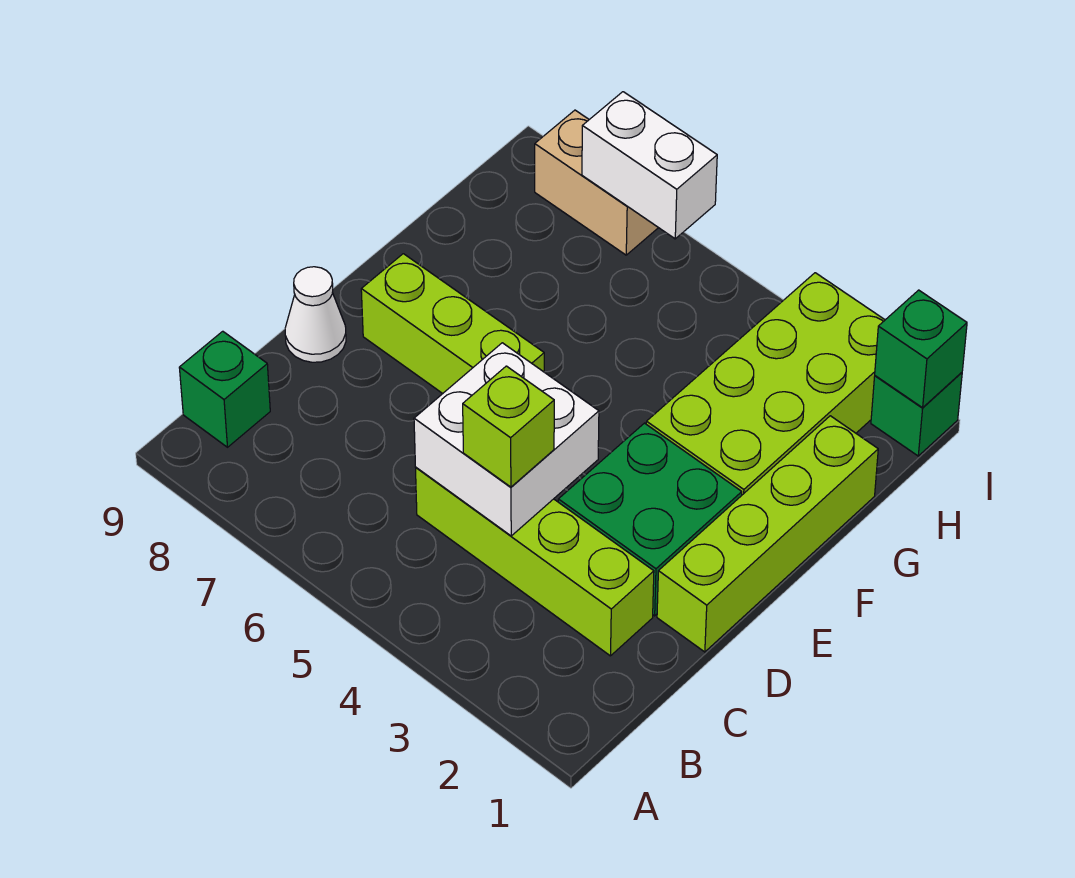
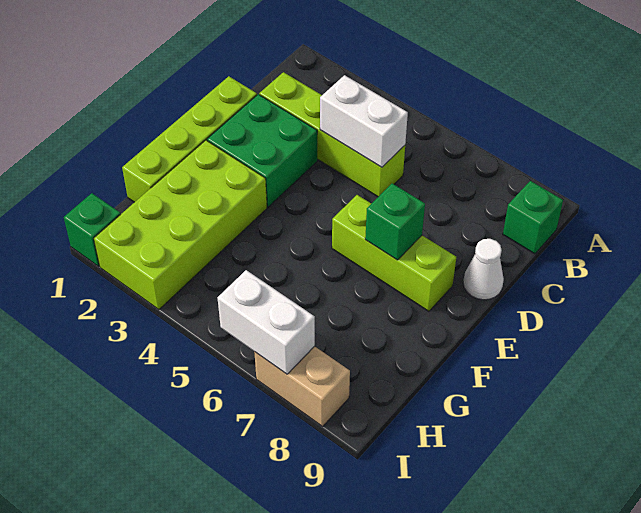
white brick C4:D5 level 2 -> white brick C4:C5 level 2
lime brick C4 level 3 -> none
green brick I1 level 2 -> green brick E7 level 2

